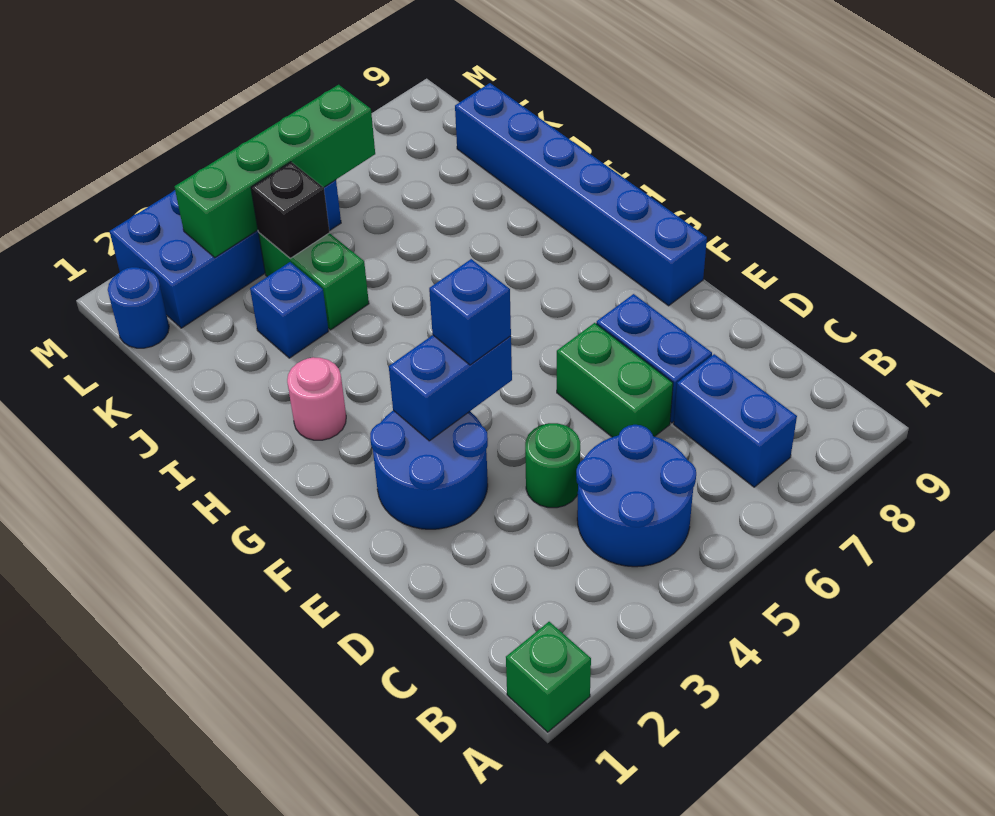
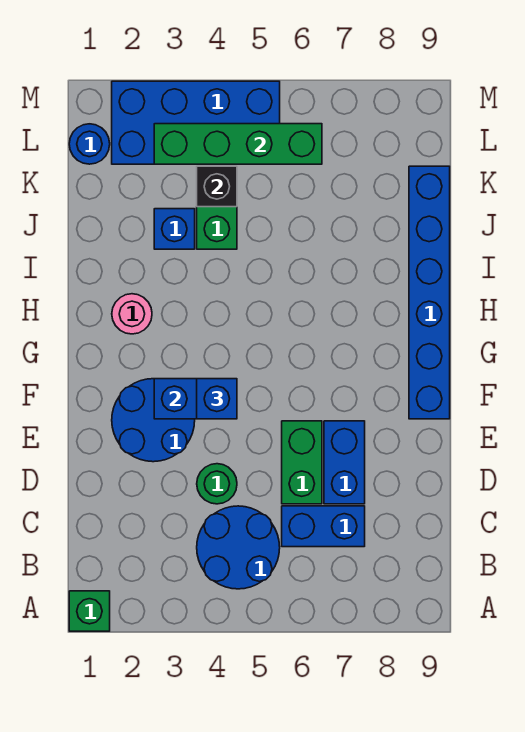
blue brick B7:C7 level 1 -> blue brick C6:C7 level 1

